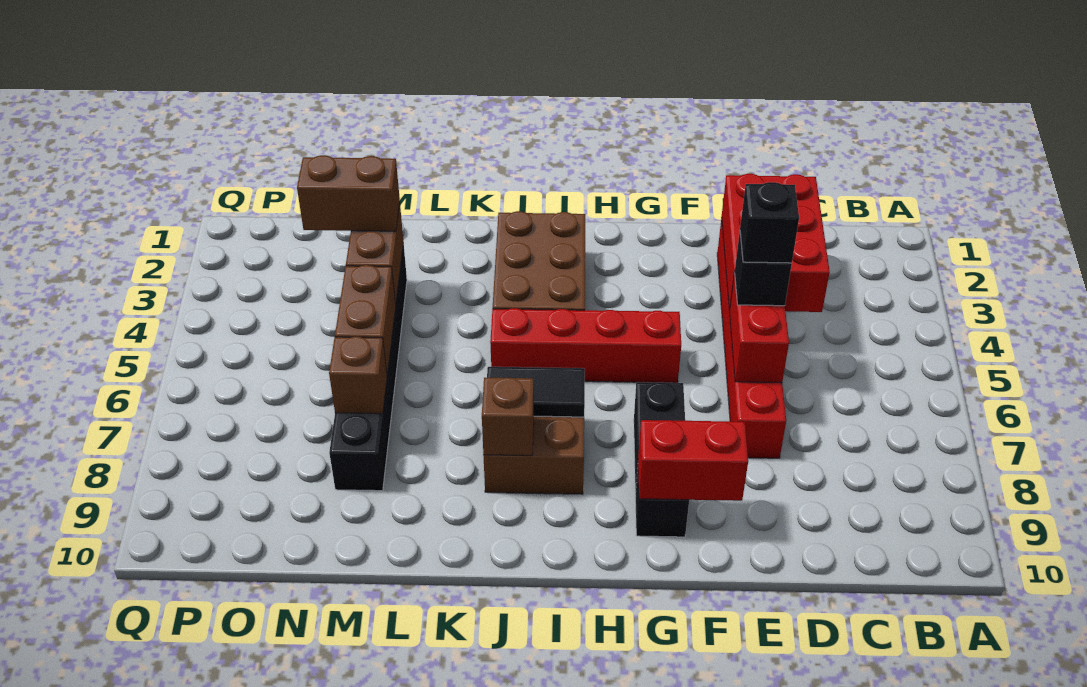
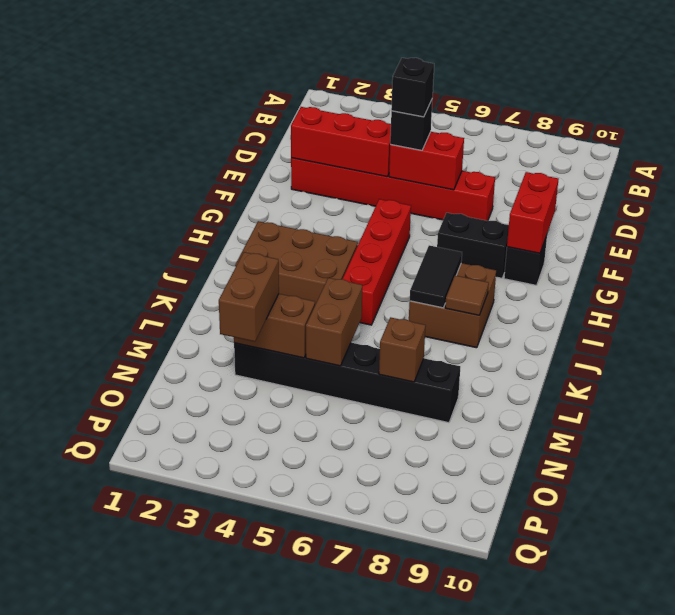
red brick D2:E4 level 2 -> red brick E2:E4 level 2
brown brick J8 level 2 -> brown tile J8 level 2
brown brick M5:M6 level 2 -> brown brick L5:M5 level 2

